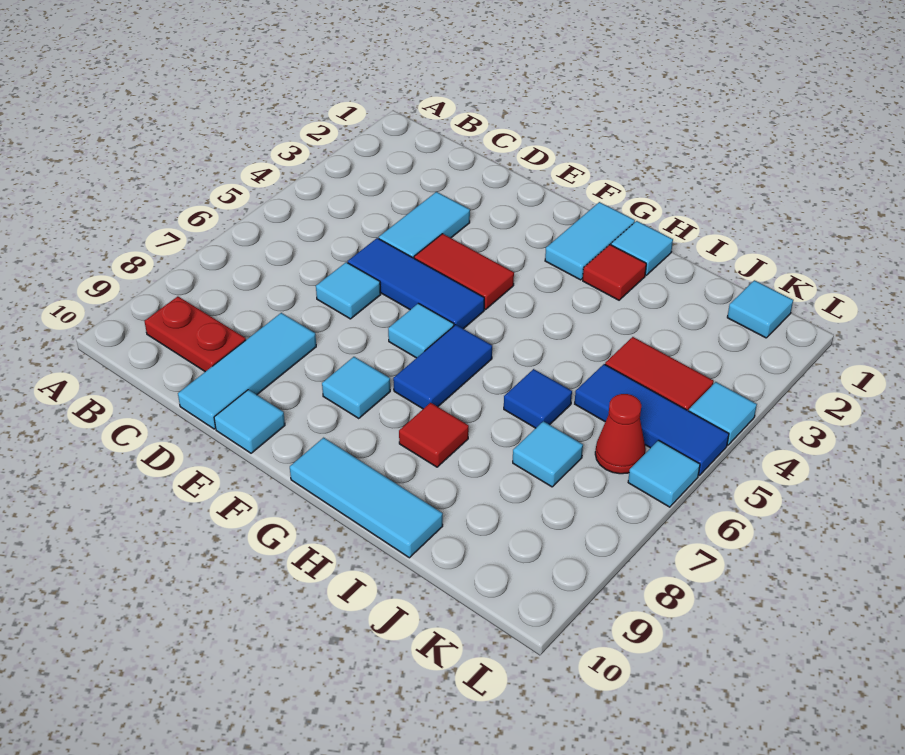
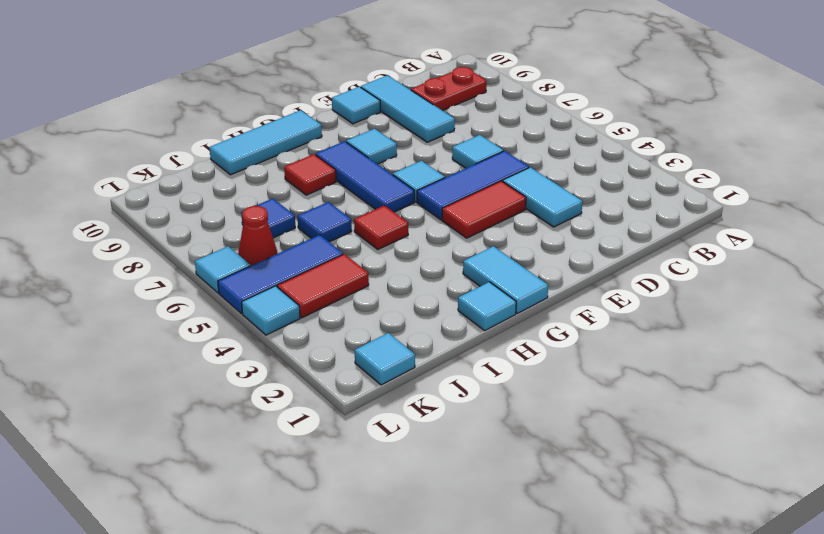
blue tile G6:G7 level 1 -> blue tile G6:G8 level 1
red tile H2 level 1 -> red tile H5 level 1
cyan tile J7 level 1 -> blue tile J7 level 1

